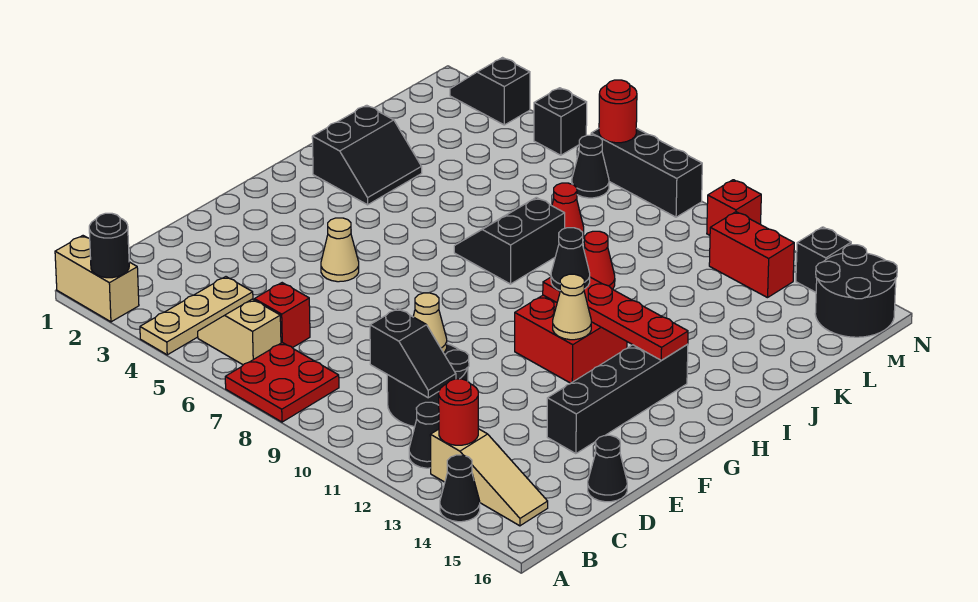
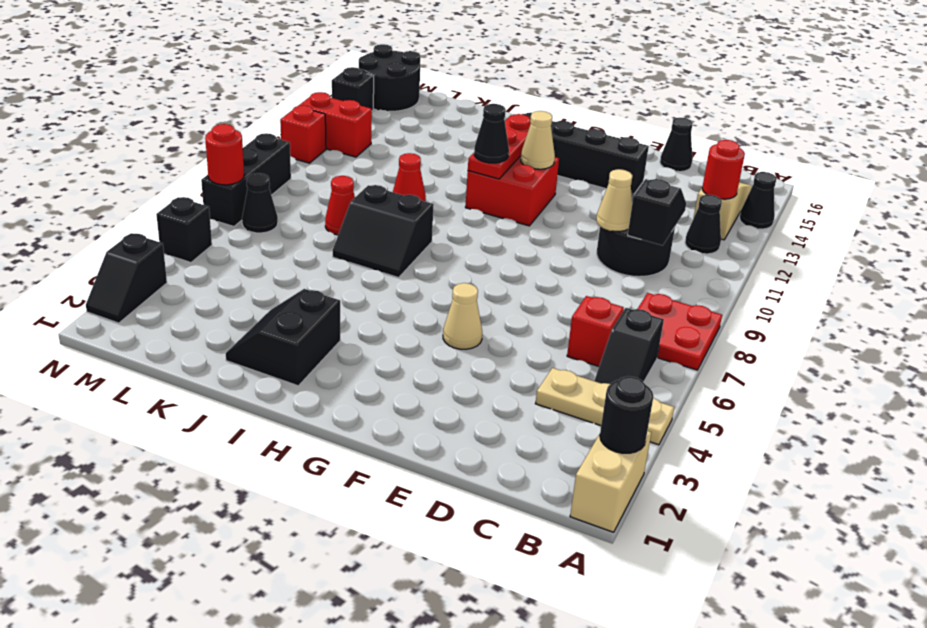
tan slope B5:B6 level 1 top 6 -> black slope B5:B6 level 1 top 6
red plate H11:H14 level 2 -> red plate H11:H13 level 2
black slope I2:J3 level 1 top 2 -> black slope I2:J3 level 1 top I
red brick M12:M13 level 1 -> red brick M12:N12 level 1

